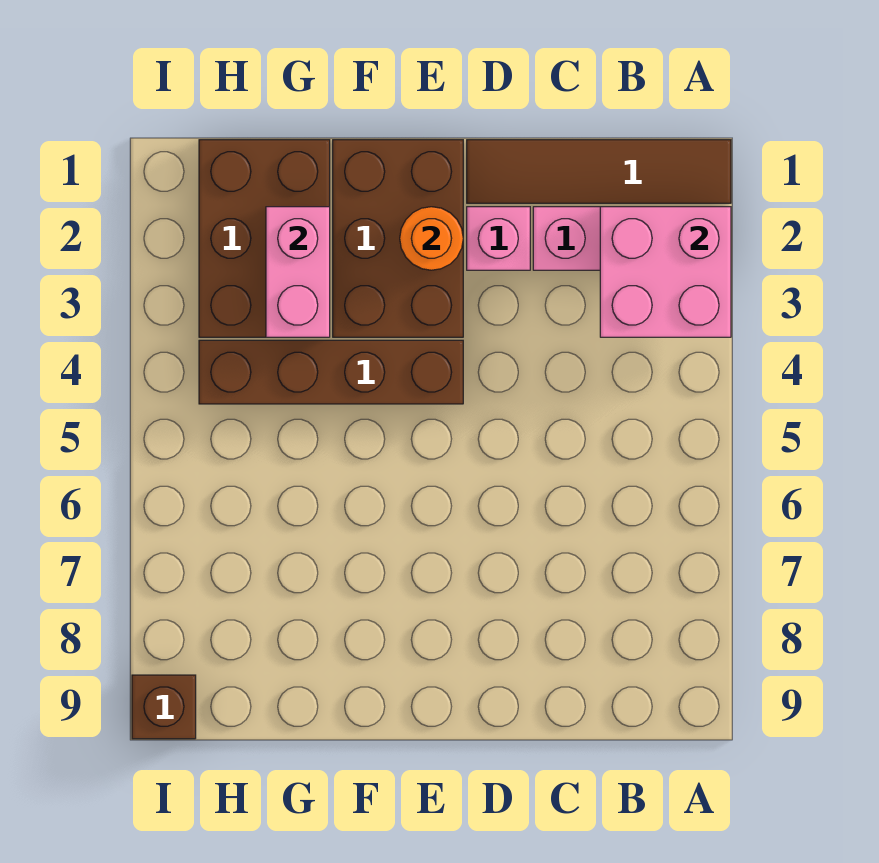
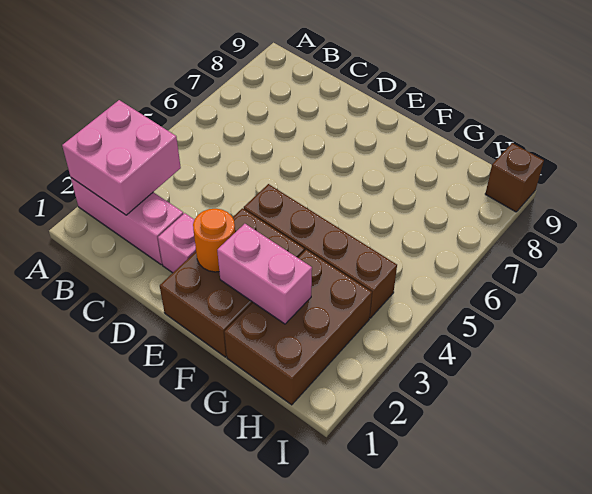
brown tile A1:D1 level 1 -> none
pink brick G2:G3 level 2 -> pink brick F2:G2 level 2

